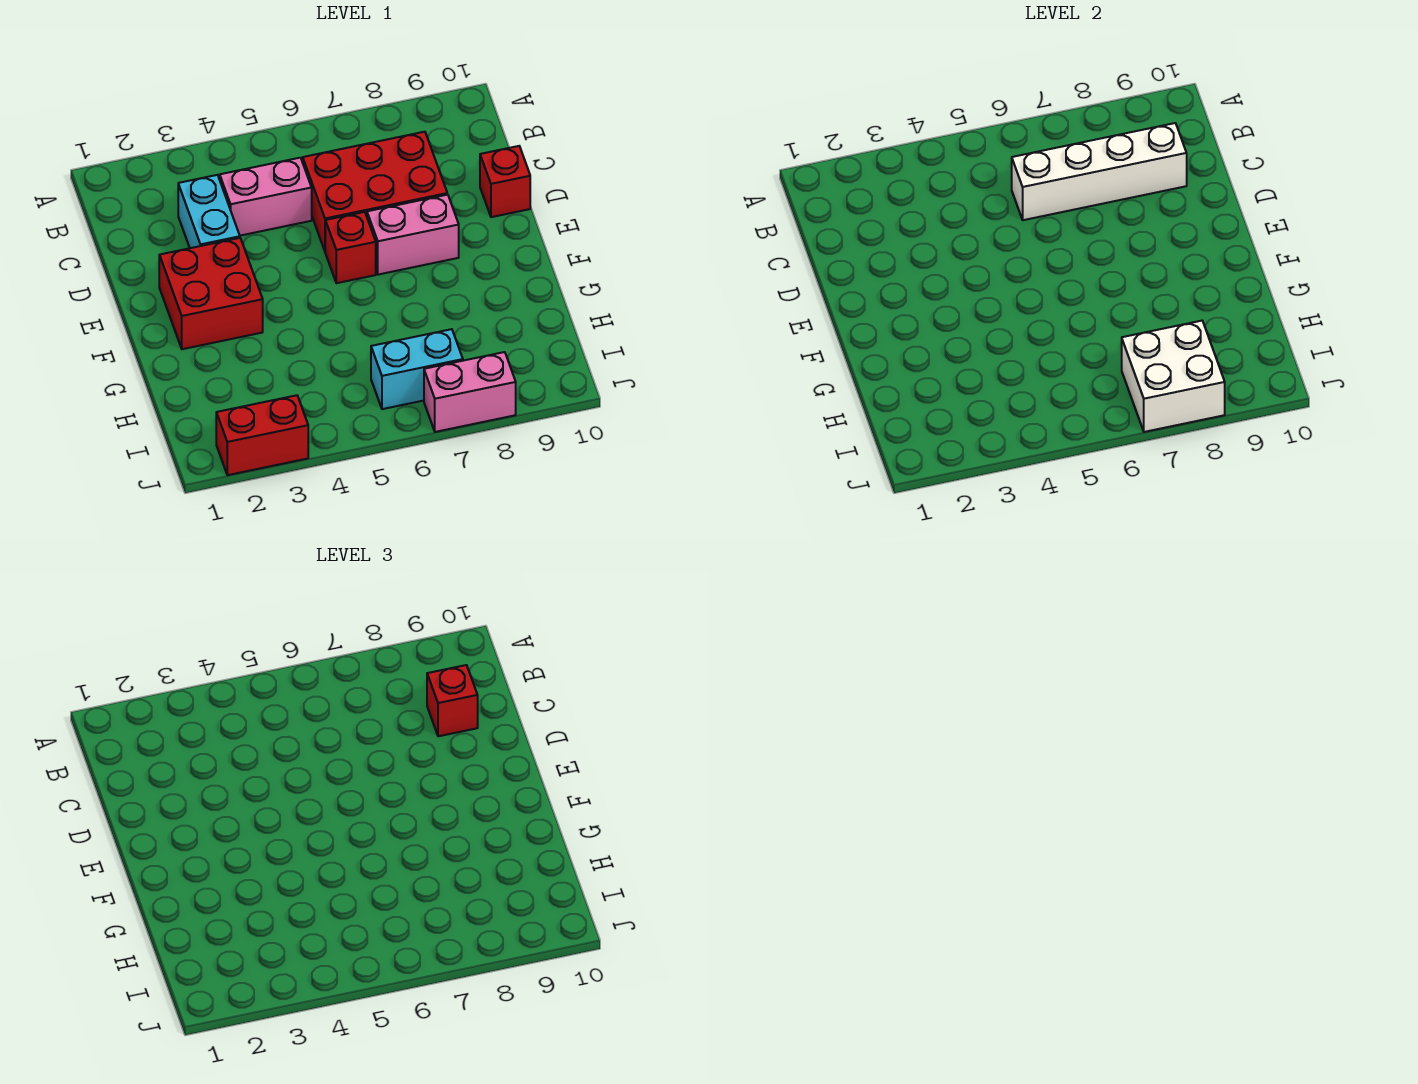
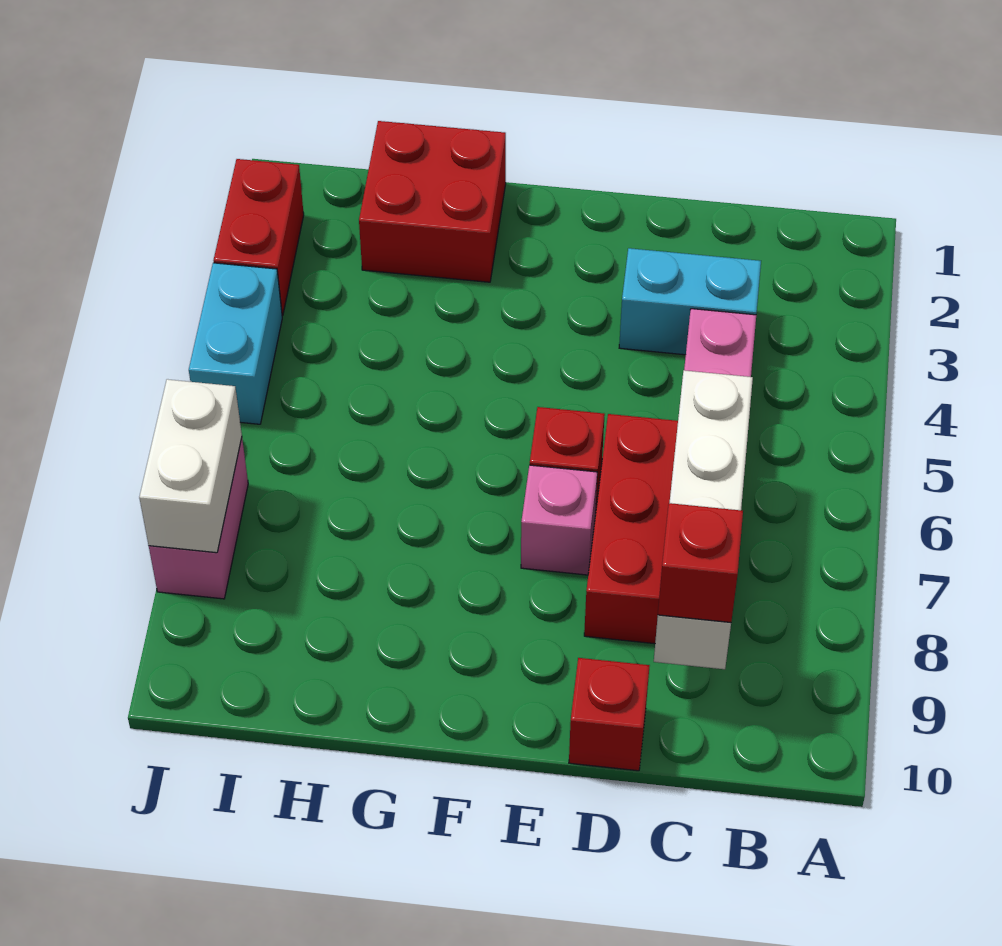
red brick E2:F3 level 1 -> red brick G1:H2 level 1
pink brick E7:E8 level 1 -> pink brick E7 level 1
cyan brick I6:I7 level 1 -> cyan brick J4:J5 level 1
white brick I7:J8 level 2 -> white brick J7:J8 level 2

